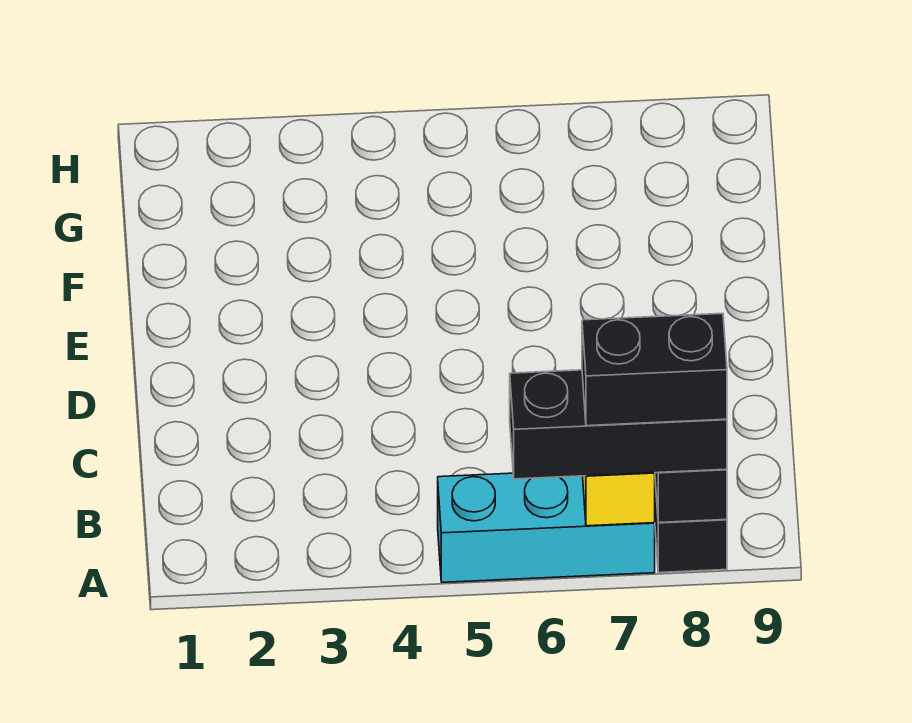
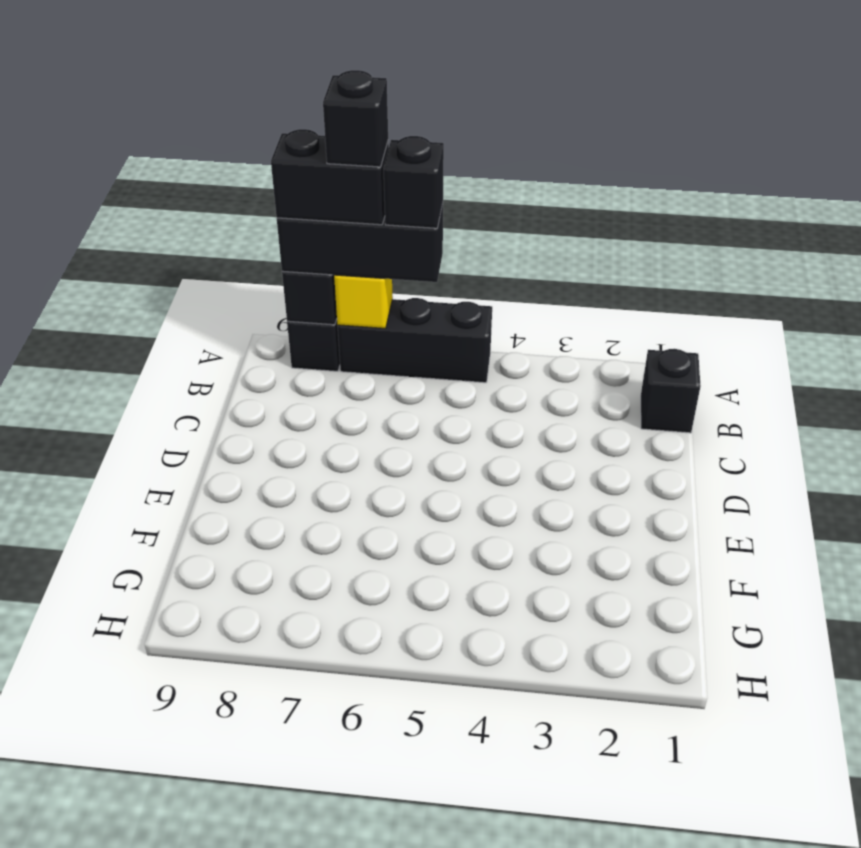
cyan brick A5:A7 level 1 -> black brick A5:A7 level 1
none -> black brick A6 level 4
none -> black brick A7 level 5
none -> black brick B1 level 1

